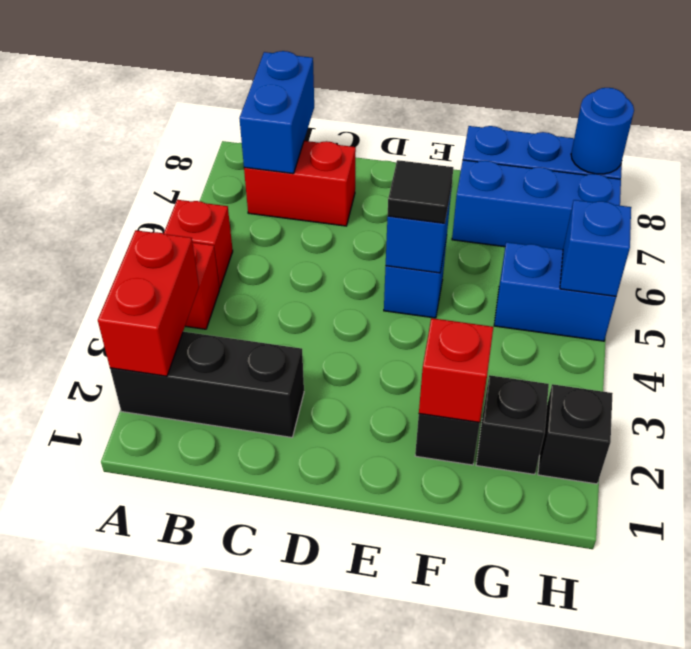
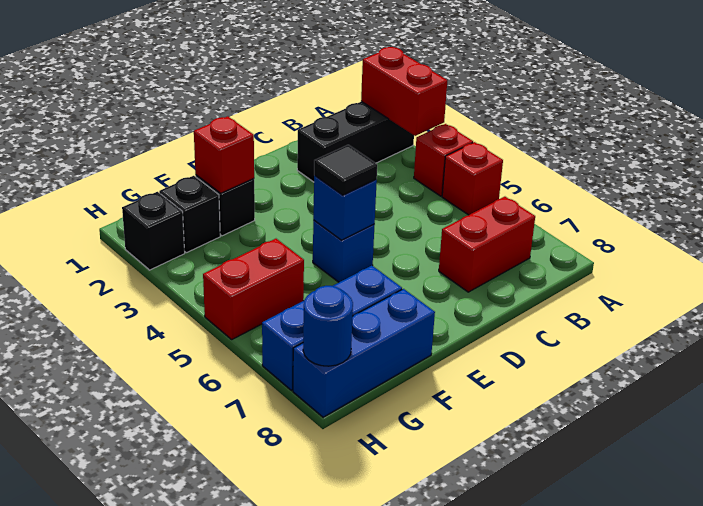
blue brick B7:B8 level 2 -> none
blue brick G5:H5 level 1 -> red brick G5:H5 level 1
blue brick H5 level 2 -> none

